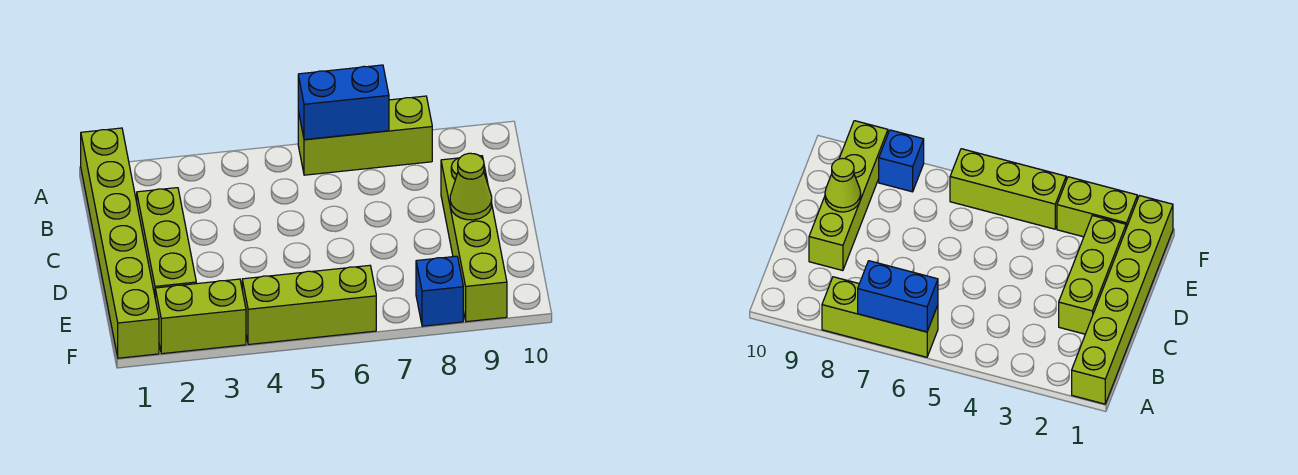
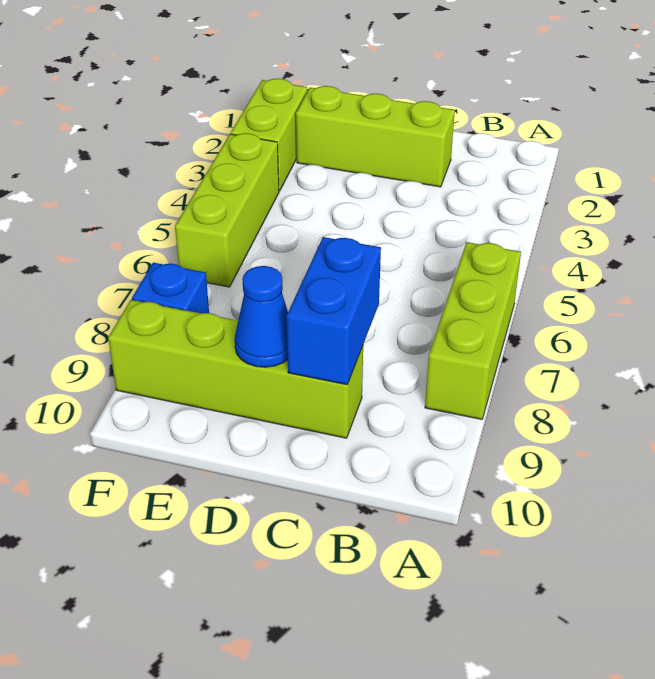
lime brick A1:F1 level 1 -> none
blue brick A6:A7 level 2 -> blue brick C8:C9 level 2
lime cone D9 level 2 -> blue cone D9 level 2

